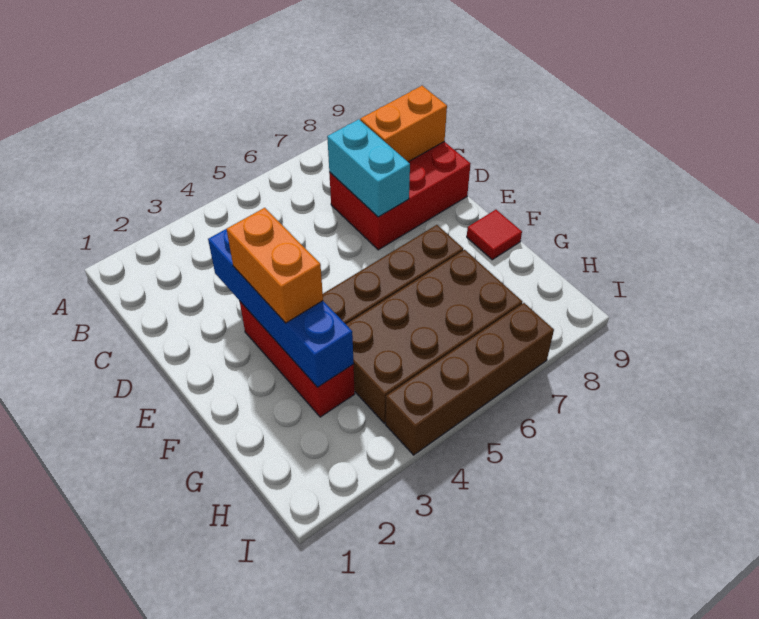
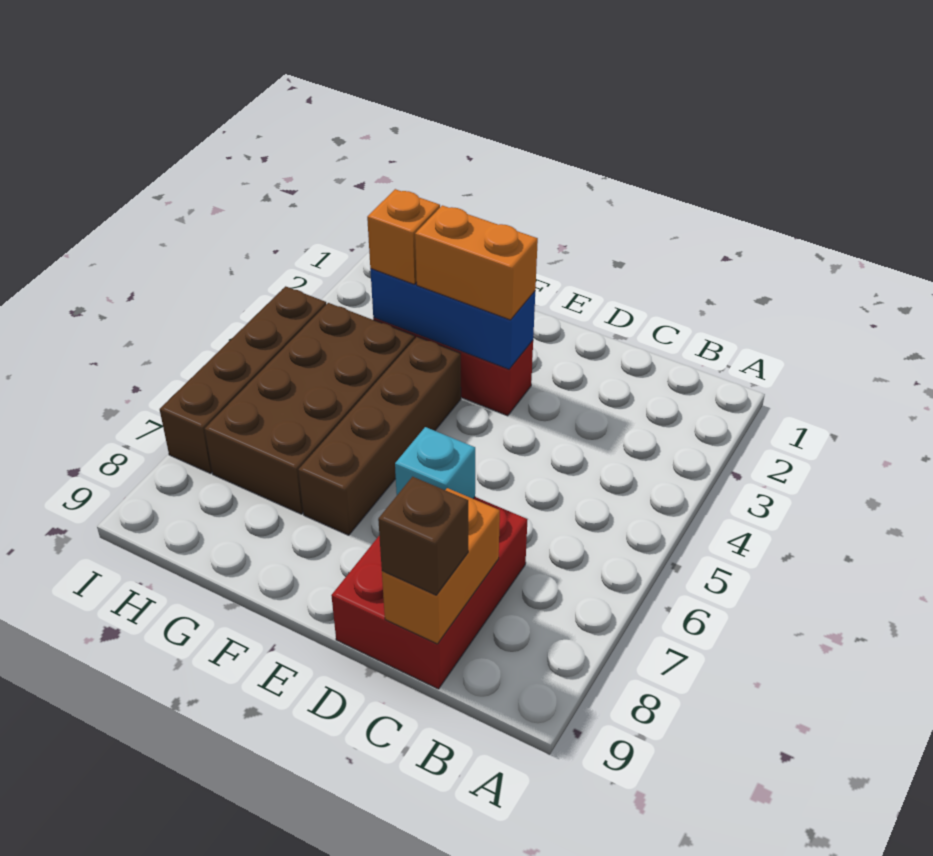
cyan brick C7:D7 level 2 -> cyan brick D7 level 2
none -> brown brick C9 level 3
blue brick D3:G3 level 2 -> blue brick E3:G3 level 2
red tile F9 level 1 -> none
none -> orange brick G3 level 3

